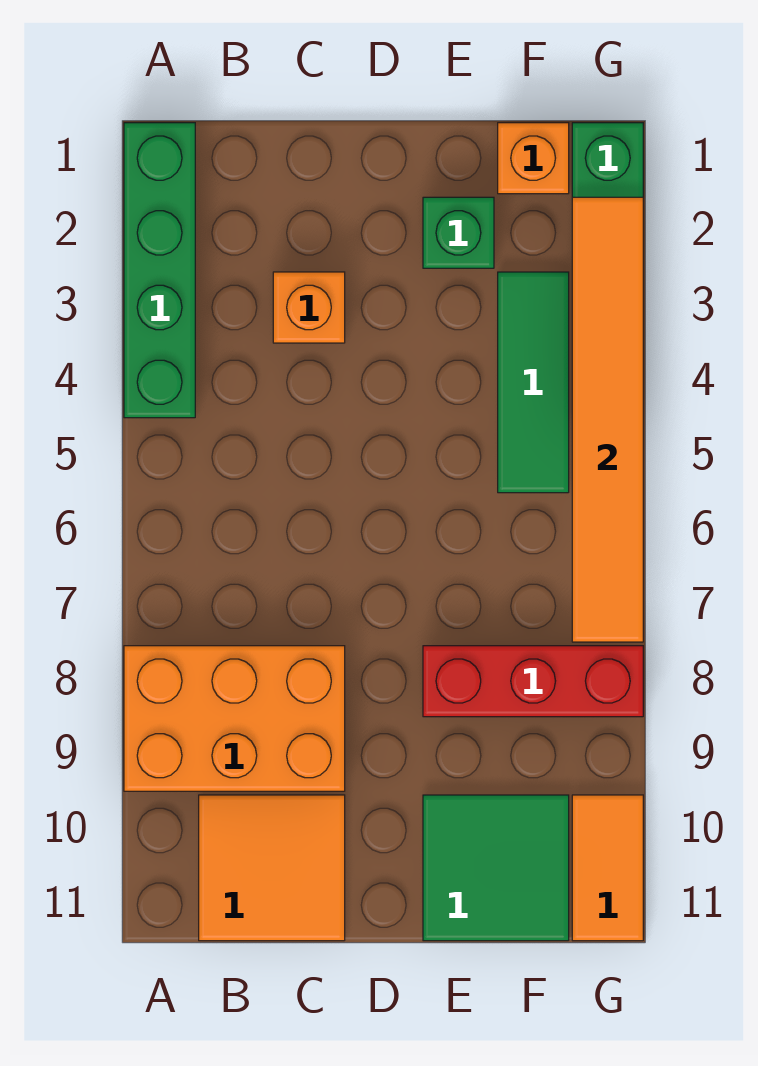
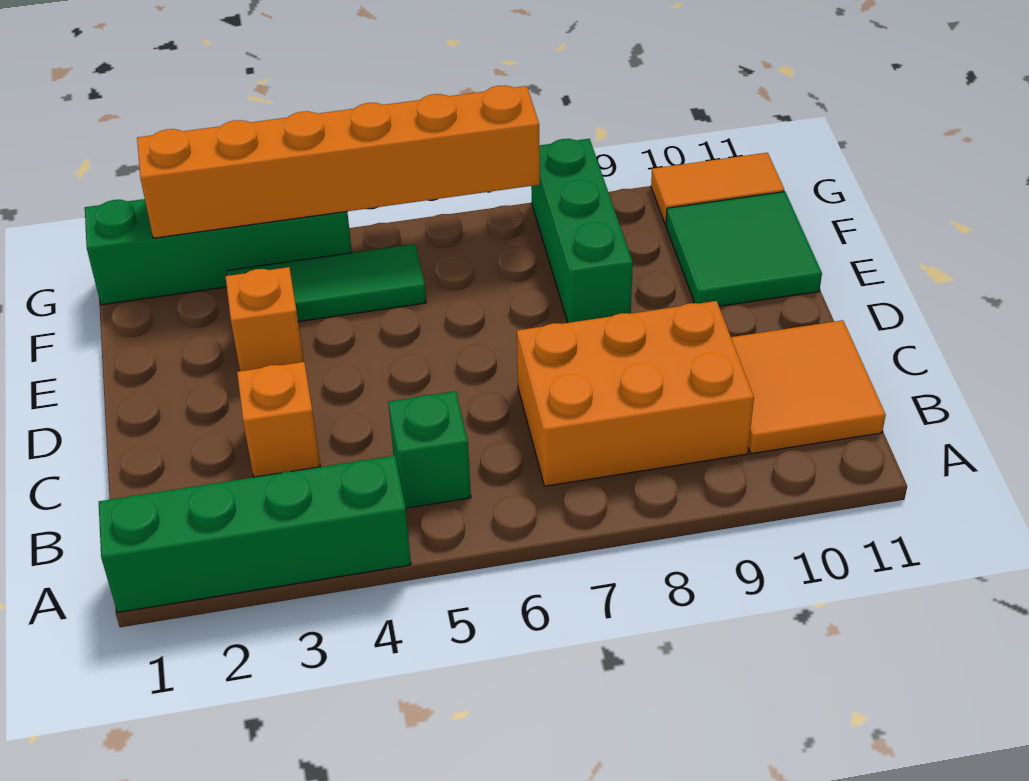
orange brick A8:C9 level 1 -> orange brick B7:C9 level 1
green brick E2 level 1 -> green brick B5 level 1
red brick E8:G8 level 1 -> green brick E8:G8 level 1
orange brick F1 level 1 -> orange brick E3 level 1
orange tile G2:G7 level 2 -> orange brick G2:G7 level 2

